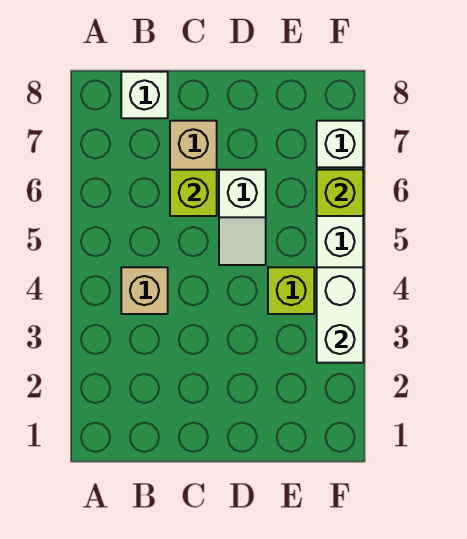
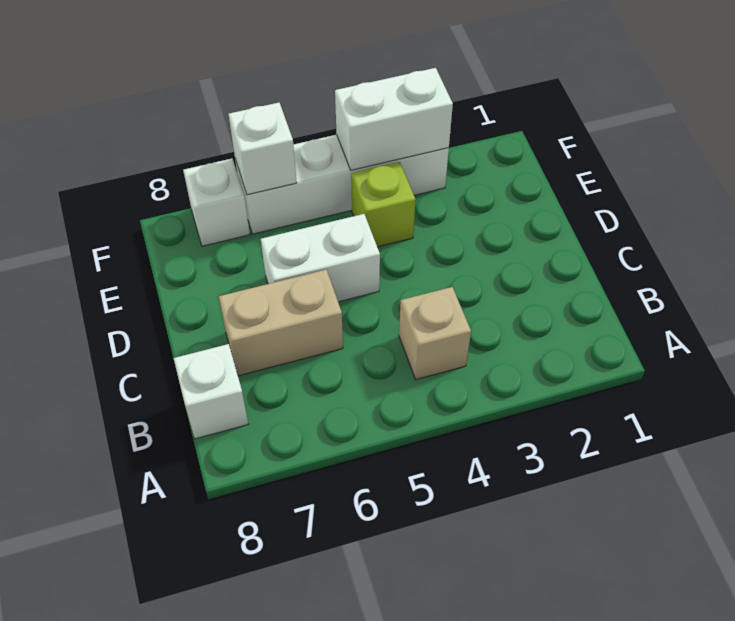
lime brick C6 level 2 -> none
white slope D5:D6 level 1 top 6 -> white brick D5:D6 level 1
lime brick F6 level 2 -> white brick F6 level 2

